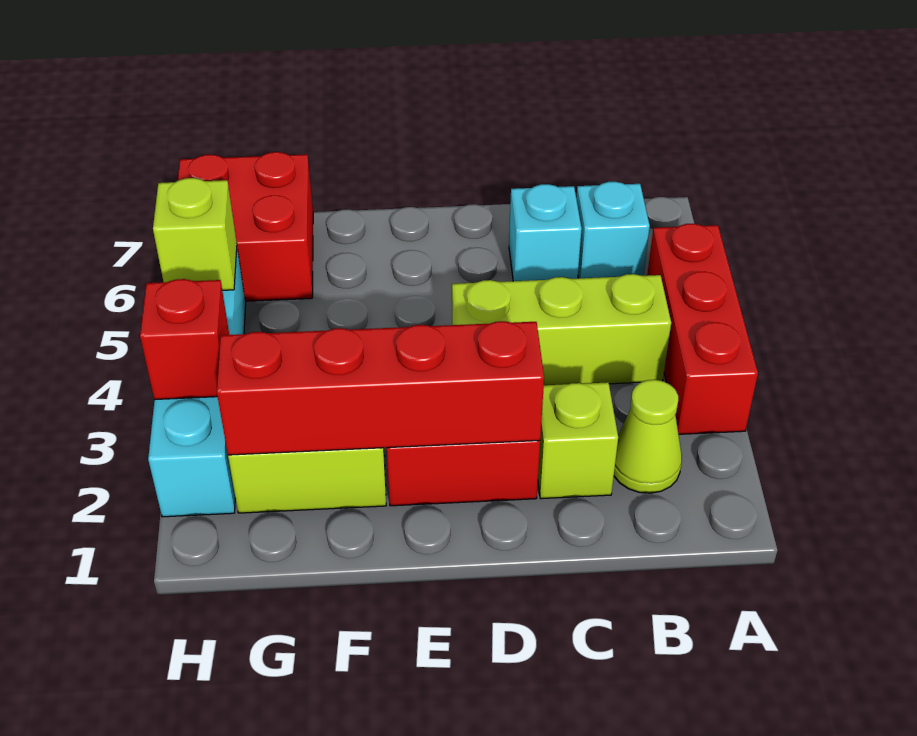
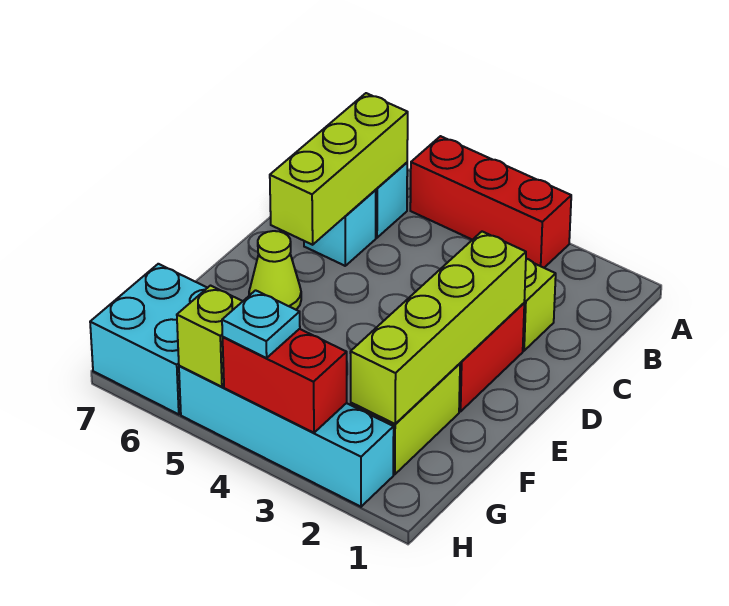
lime cone B2 level 1 -> lime cone E6 level 1
lime brick B4:D4 level 1 -> lime brick B6:D6 level 2
red brick D2:G2 level 2 -> lime brick D2:G2 level 2
red brick G6:H7 level 1 -> cyan brick G6:H7 level 1
red brick H3 level 2 -> red brick H3:H4 level 2
none -> cyan plate H4 level 3

